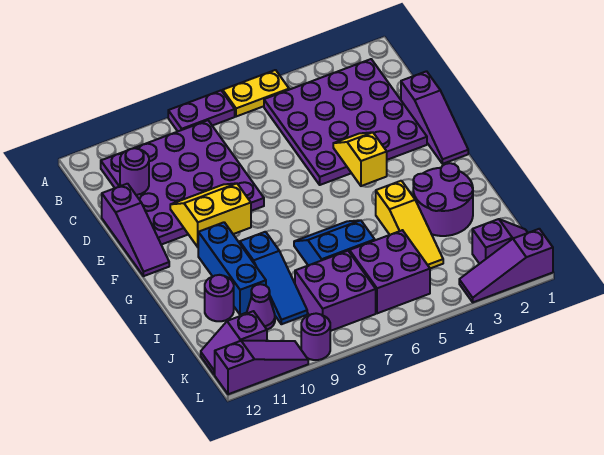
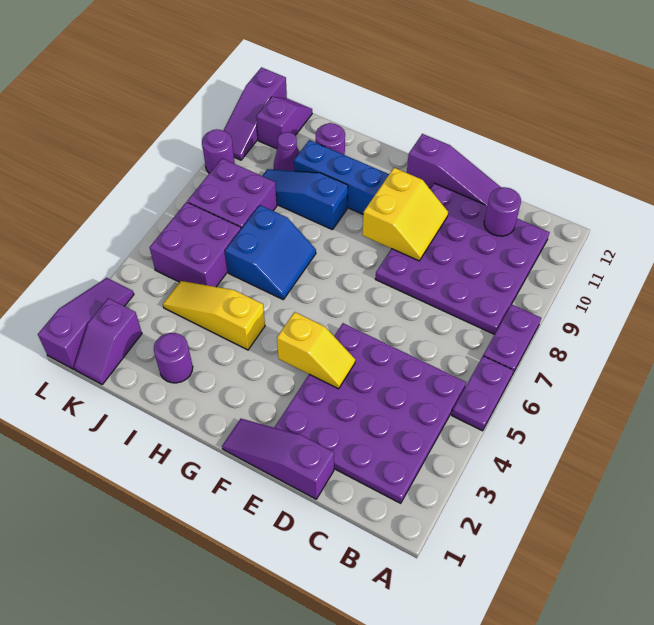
yellow plate A5:A6 level 1 -> purple plate A5:A6 level 1
purple slope D12:F12 level 1 top D -> purple slope D12:F12 level 1 top F
purple round brick H2:I3 level 1 -> purple round brick I2 level 1

